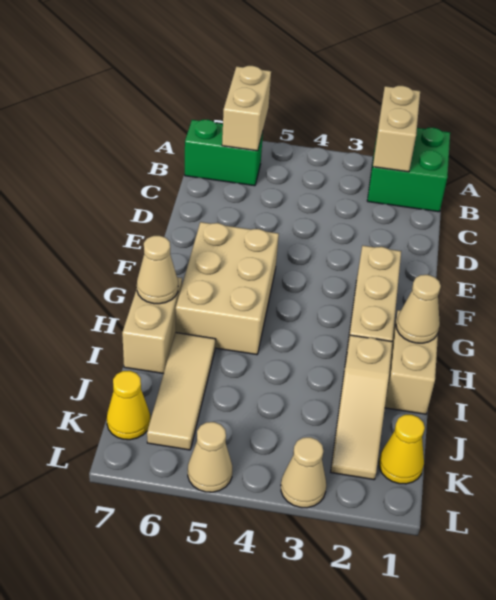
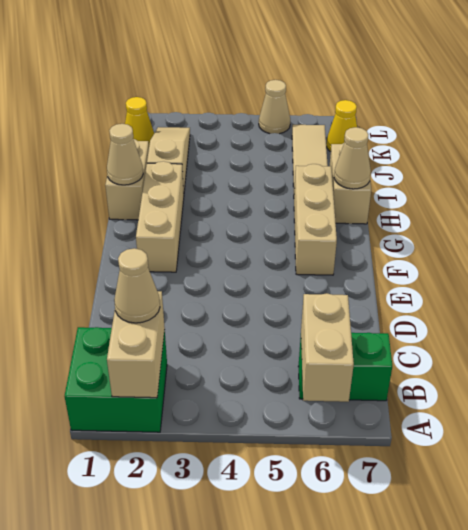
tan brick F5:H6 level 1 -> tan brick F6:H6 level 1
tan cone L3 level 1 -> tan cone B2 level 3

